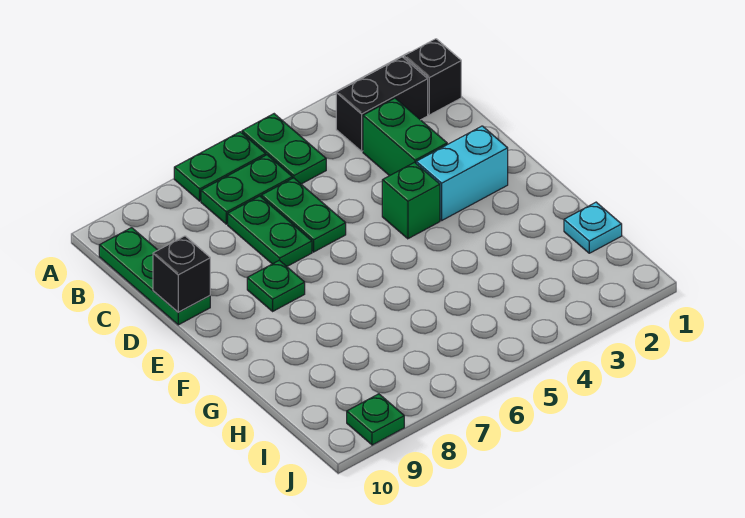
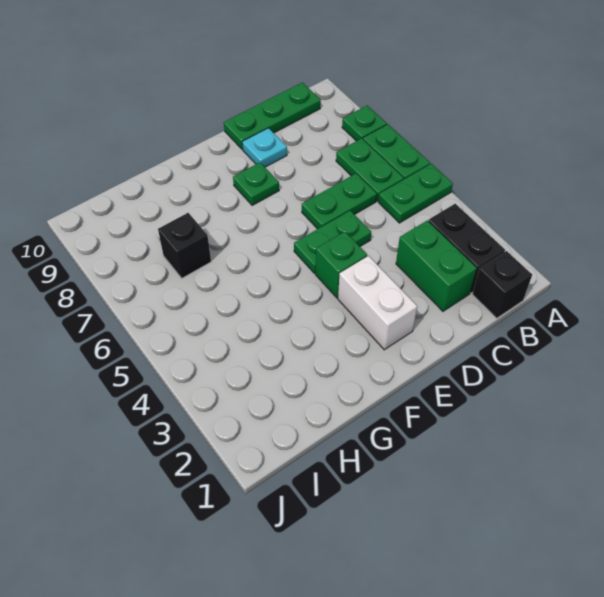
green brick C3:D3 level 1 -> green brick C2:C3 level 1
green plate C7:D7 level 1 -> green plate D5:E5 level 1
black brick D10 level 2 -> black brick H7 level 1
cyan brick E2:E3 level 1 -> white brick E2:E3 level 1
cyan plate H1 level 1 -> cyan plate D9 level 1
green plate J9 level 1 -> green plate A8 level 1

